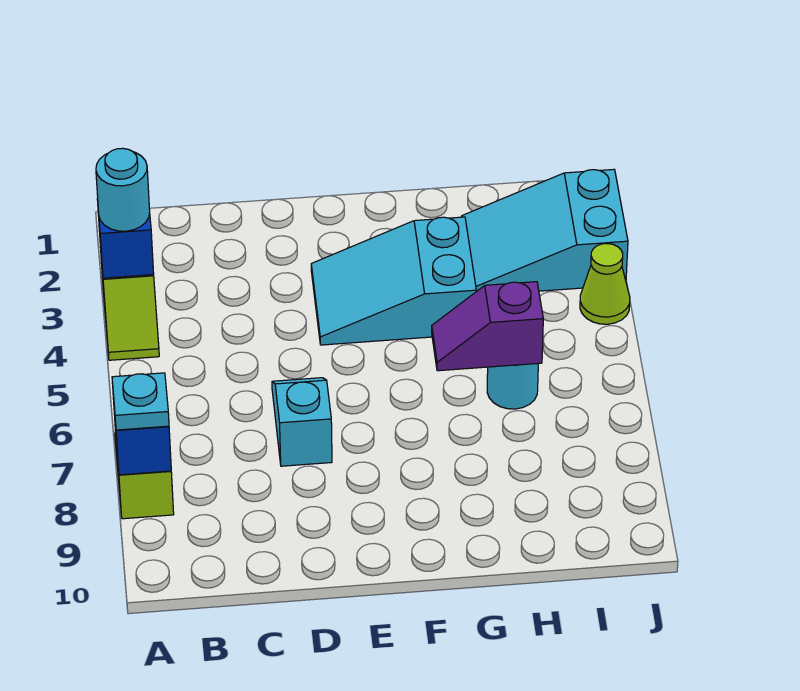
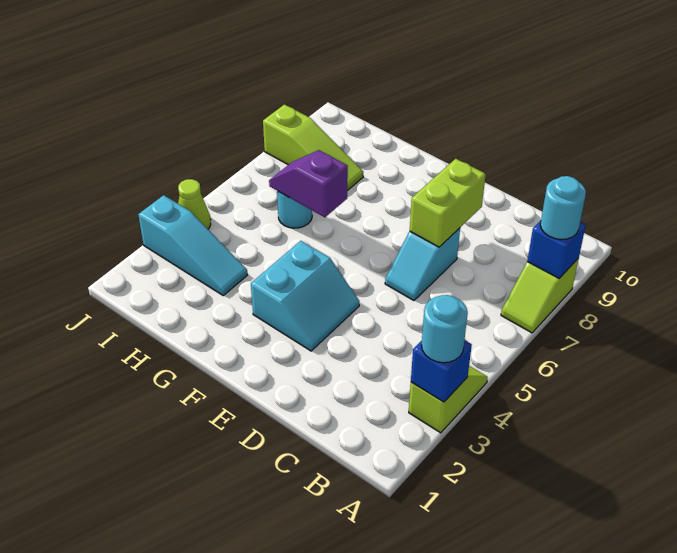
cyan plate A8 level 3 -> cyan round brick A8 level 3
none -> lime brick D7:D8 level 2
cyan slope E3:G4 level 1 top G -> cyan slope E3:F4 level 1 top F
purple slope G6:H6 level 2 top H -> purple slope G6:H6 level 2 top G
cyan slope H2:J3 level 1 top J -> cyan slope H3:J3 level 1 top J
none -> lime slope H8:J8 level 1 top J

